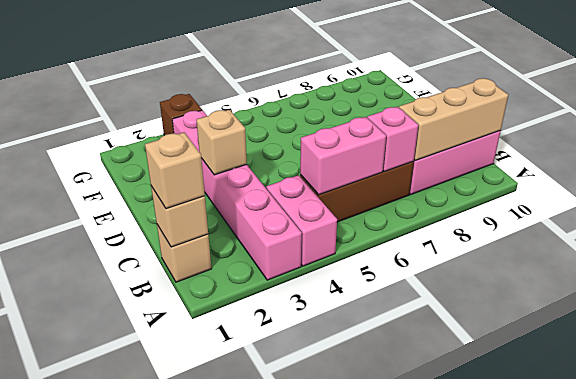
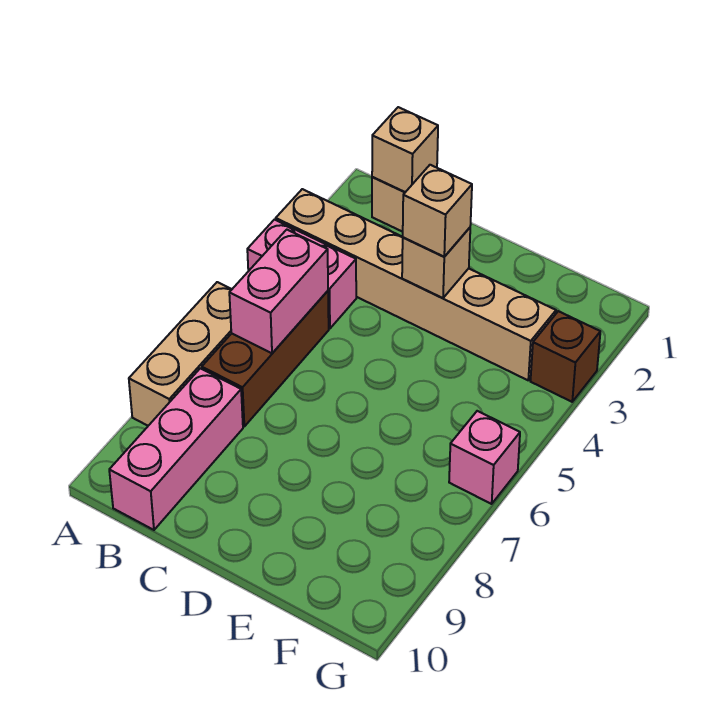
pink brick A3:F3 level 1 -> tan brick A3:F3 level 1
tan brick B1 level 3 -> tan brick D3 level 3
pink brick B7 level 2 -> pink brick G6 level 1
tan brick B8:B10 level 2 -> tan brick A6:A8 level 1

